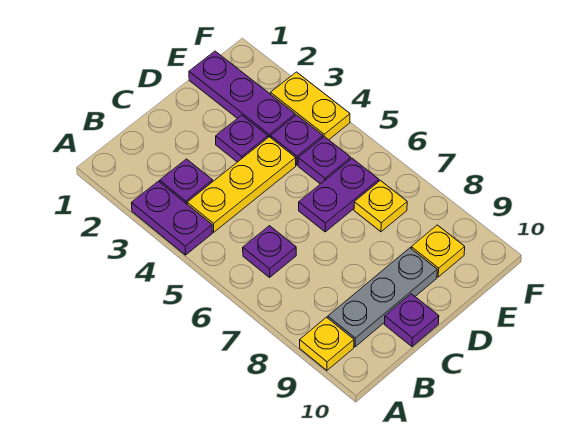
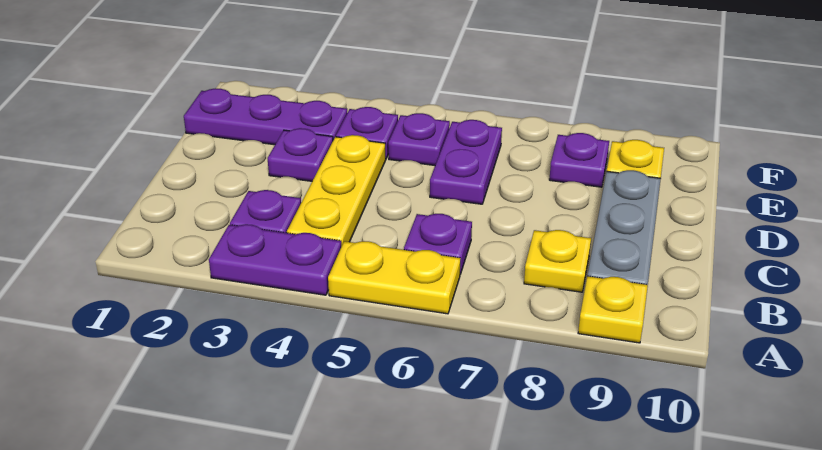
purple plate C10 level 1 -> purple plate E8 level 1
yellow plate E7 level 1 -> yellow plate B8 level 1
yellow plate F3:F4 level 1 -> yellow plate A5:A6 level 1

